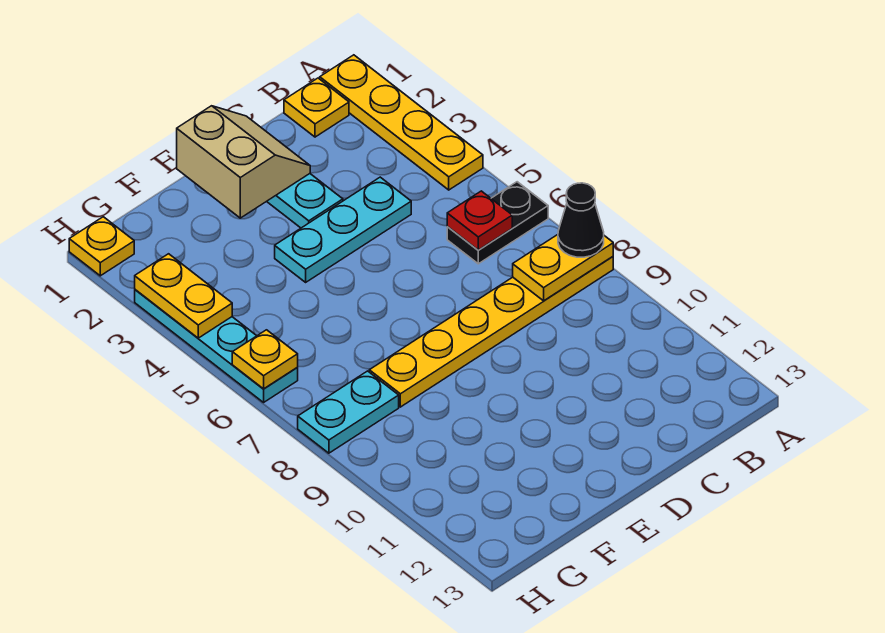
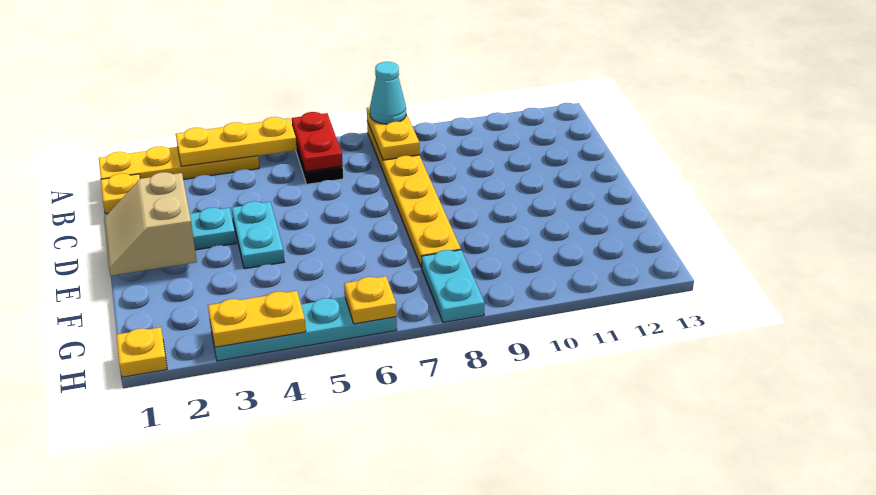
none -> yellow plate A3:A5 level 2
black cone A8 level 3 -> cyan cone A8 level 3
red plate B6 level 2 -> red plate A6:B6 level 2
cyan plate C4:E4 level 1 -> cyan plate D4:E4 level 1
tan slope D1:E2 level 2 top E -> tan slope D1:E2 level 2 top 2

